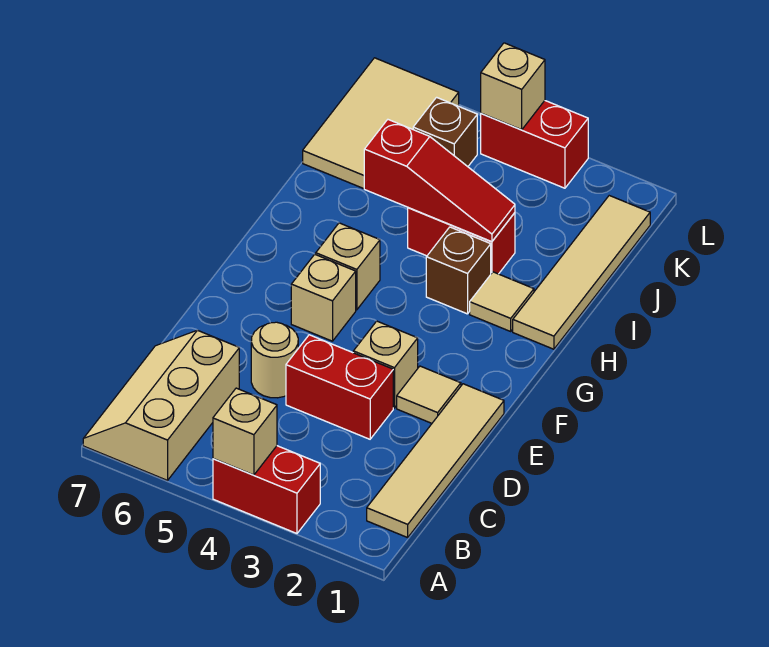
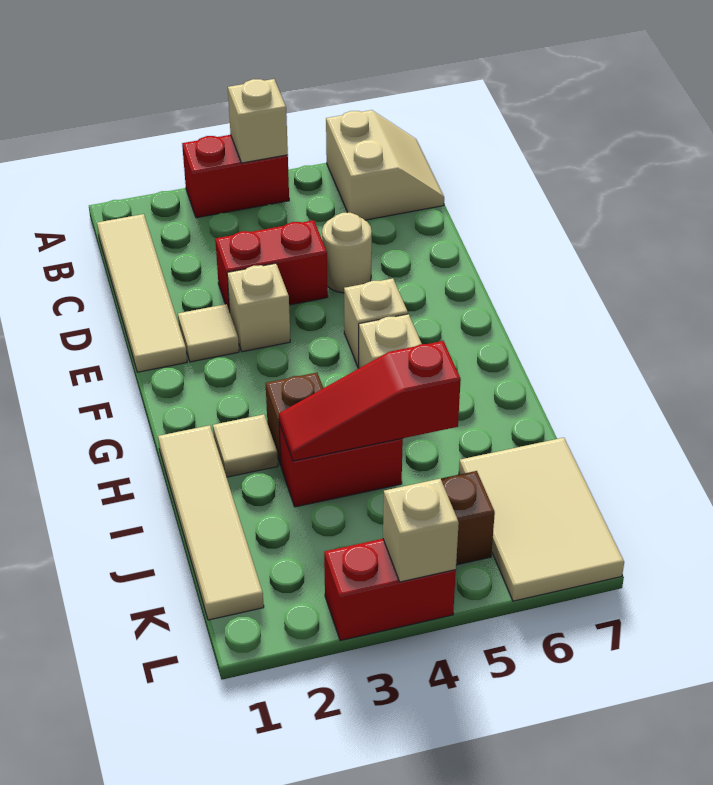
tan slope A6:C7 level 1 top 6 -> tan slope A6:B7 level 1 top 6

